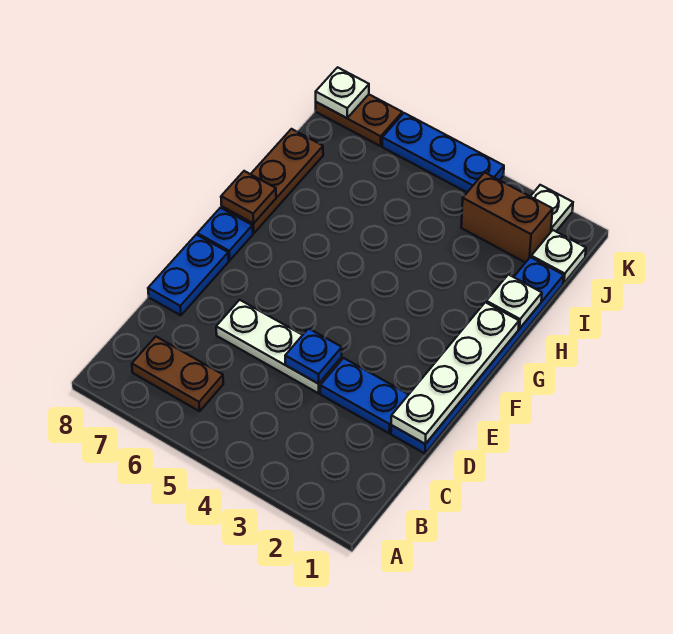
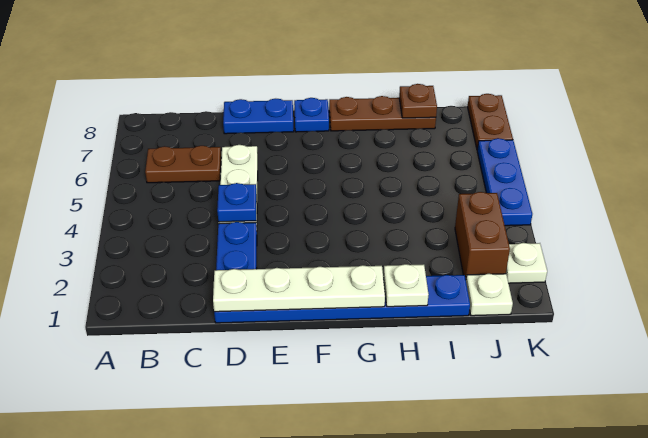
brown plate B6:B7 level 1 -> brown plate B6:C6 level 1
brown plate G8 level 2 -> brown plate I8 level 2
white plate K8 level 2 -> none

